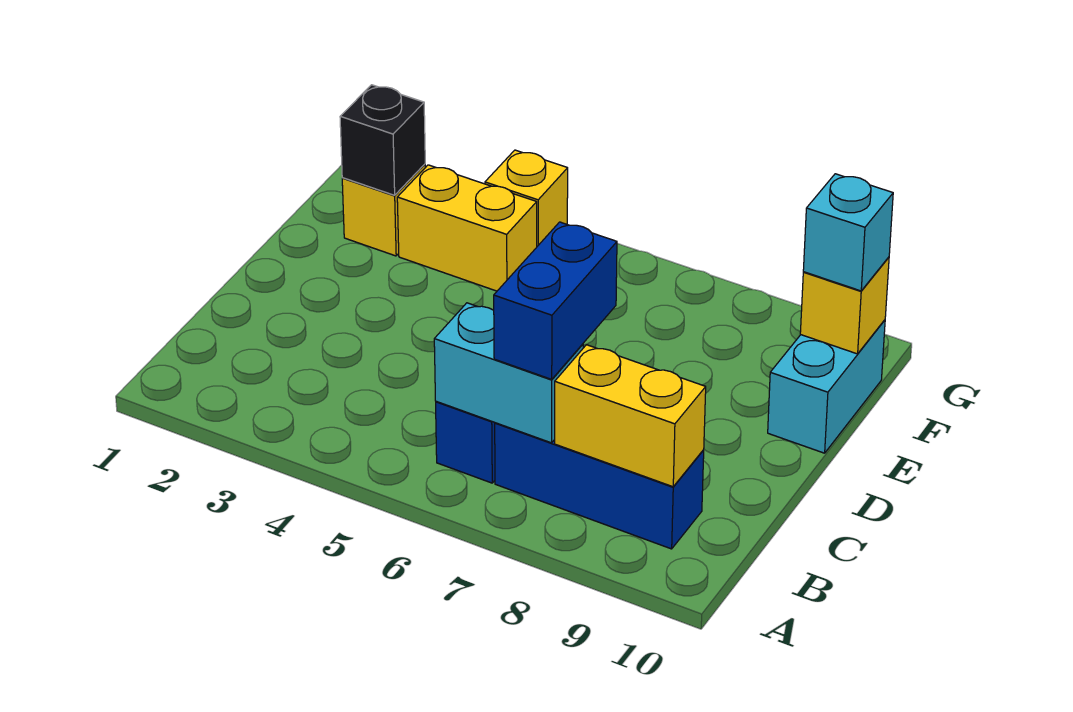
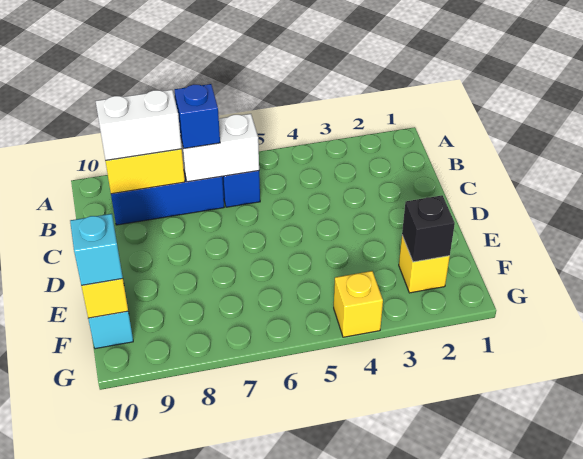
cyan brick B6:B7 level 2 -> white brick B6:B7 level 2
blue brick B7:C7 level 3 -> blue brick B7 level 3
none -> white brick B8:B9 level 3
yellow brick F3:F4 level 1 -> none

